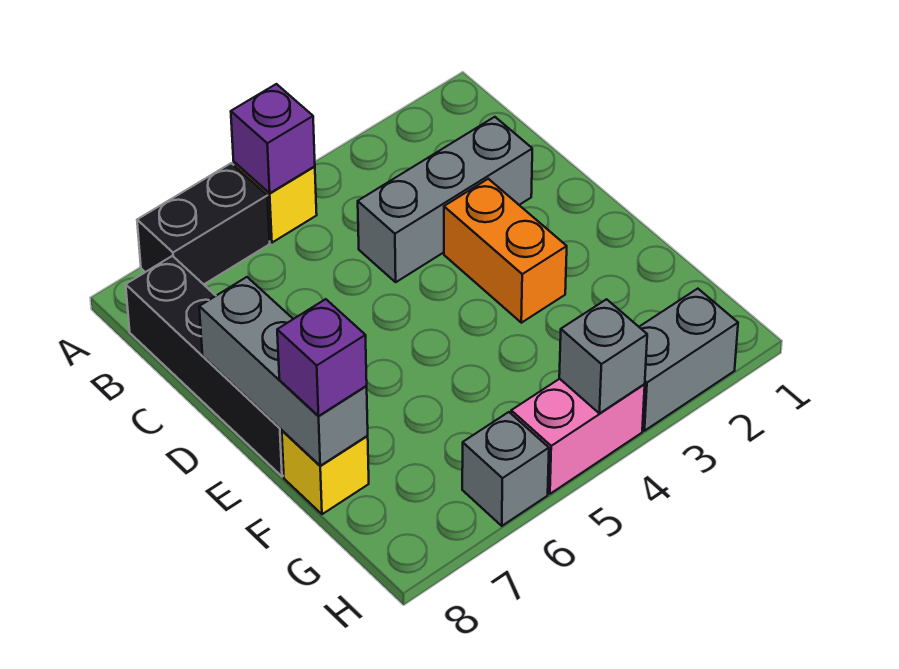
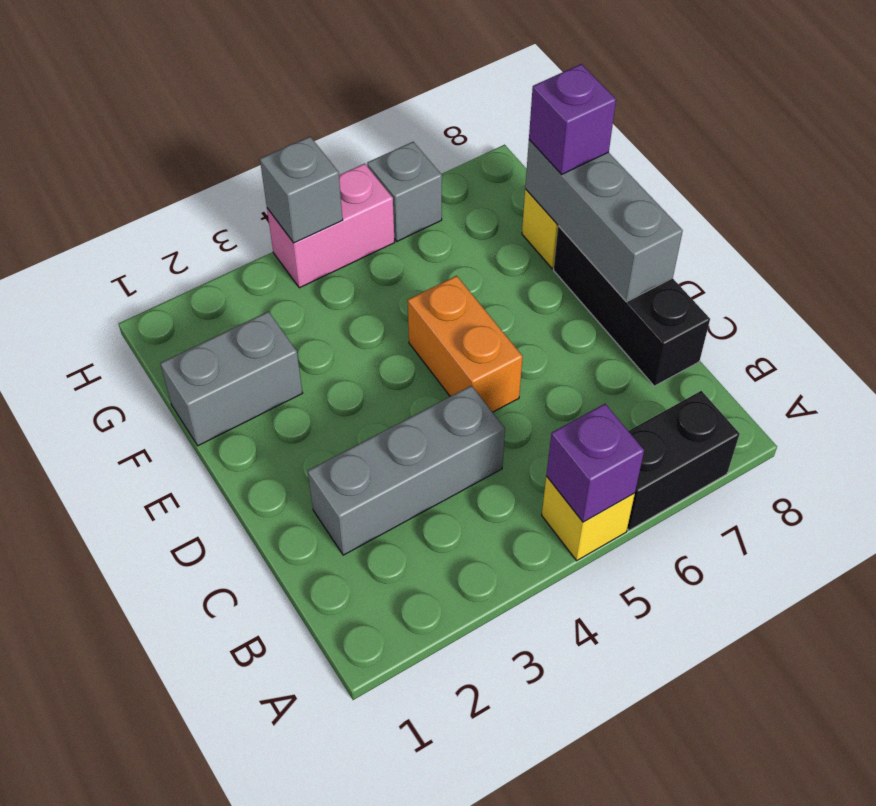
black brick B8:E8 level 1 -> black brick C8:E8 level 1
orange brick D3:E3 level 1 -> orange brick D5:E5 level 1
grey brick H2:H3 level 1 -> grey brick F1:F2 level 1

